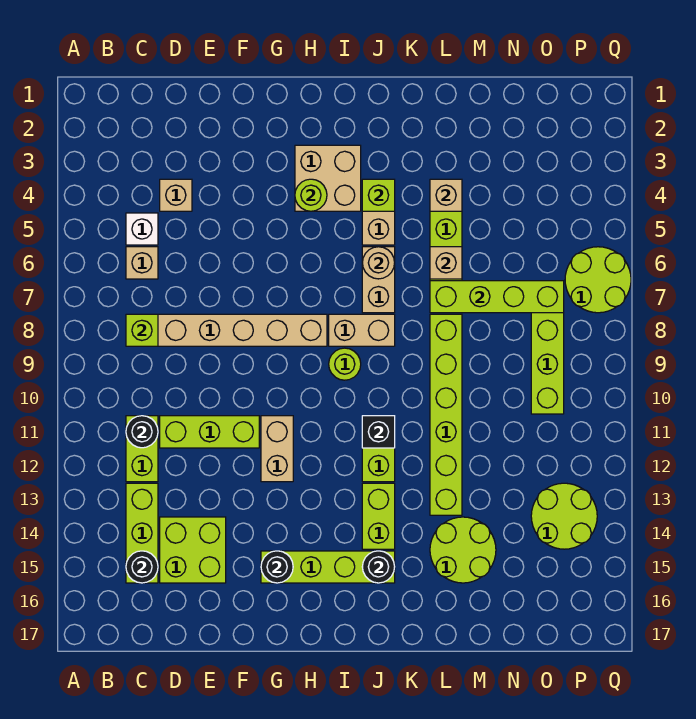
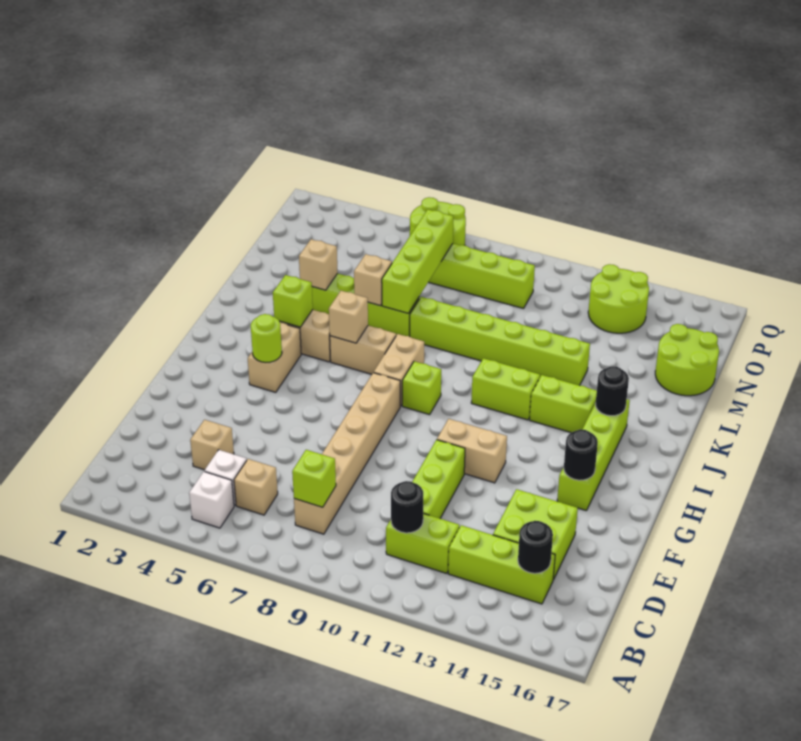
none -> white brick B5 level 1
tan brick H3:I4 level 1 -> tan brick H4:I4 level 1
lime round brick I9 level 1 -> lime brick I9 level 1
tan round brick J6 level 2 -> tan brick J6 level 2
black brick J11 level 2 -> none
lime round brick L14:M15 level 1 -> lime round brick M16:N17 level 1

